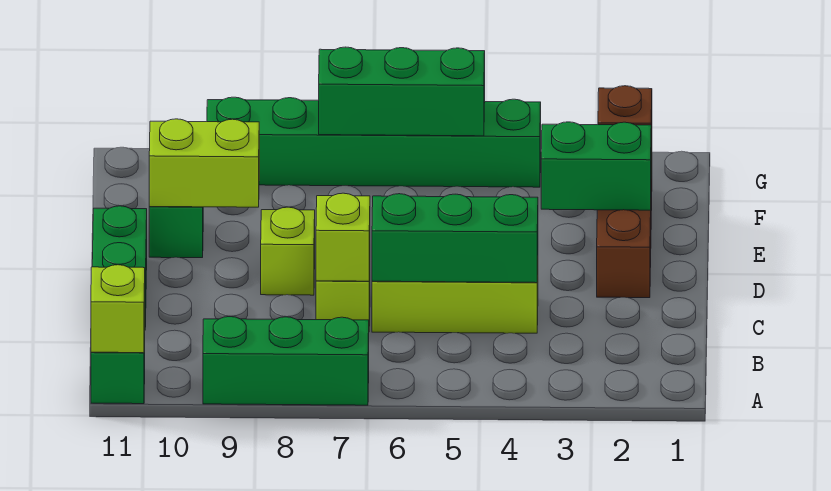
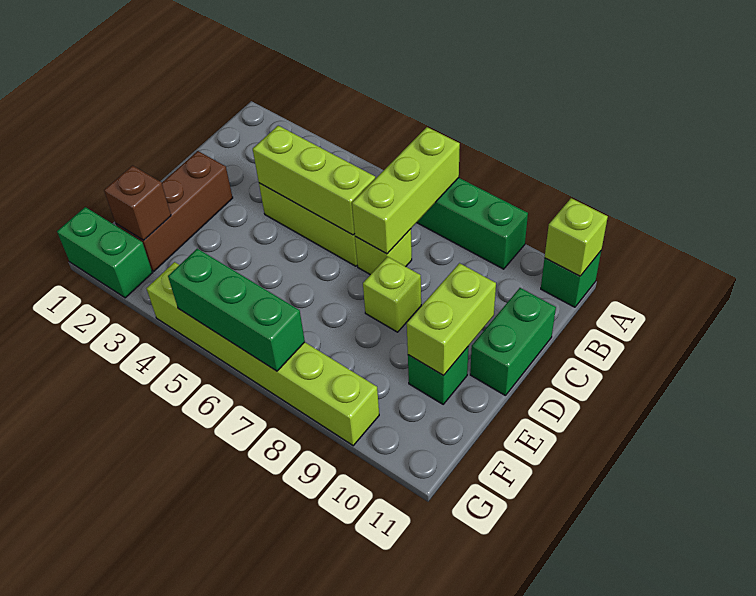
green brick C4:C6 level 2 -> lime brick C4:C6 level 2
lime brick C7 level 2 -> lime brick A7:C7 level 2
green brick E2:E3 level 2 -> green brick G1:G2 level 1
lime brick E9:E10 level 2 -> lime brick D10:E10 level 2
green brick G4:G9 level 1 -> lime brick G4:G9 level 1

